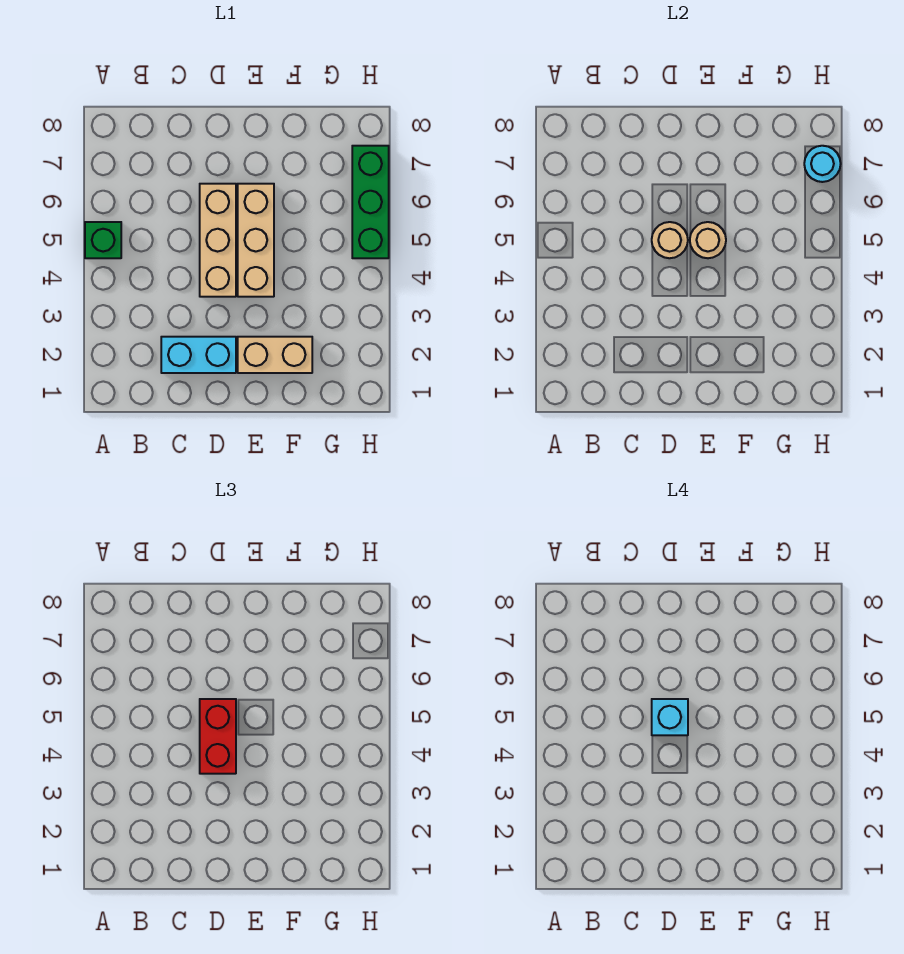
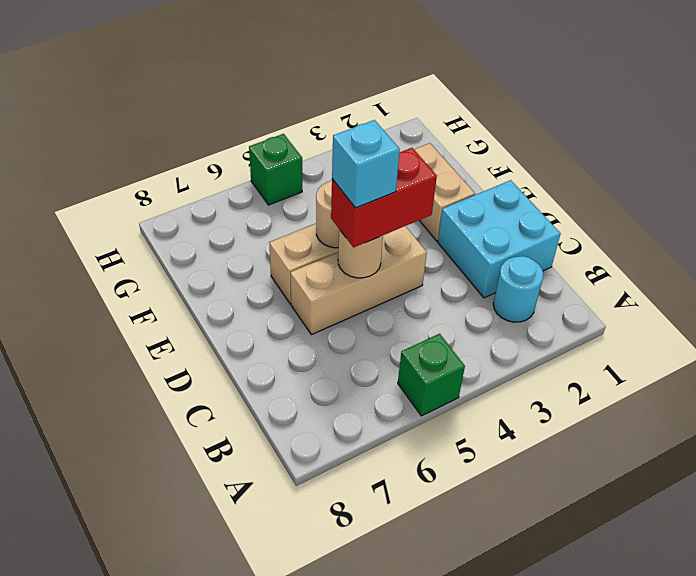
cyan brick C2:D2 level 1 -> cyan brick C1:D2 level 1
green brick H5:H7 level 1 -> green brick H5 level 1
cyan round brick H7 level 2 -> cyan round brick B2 level 1

